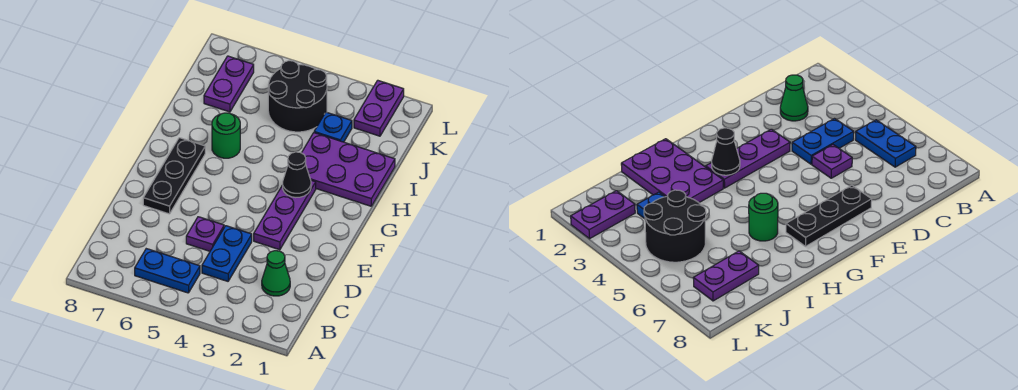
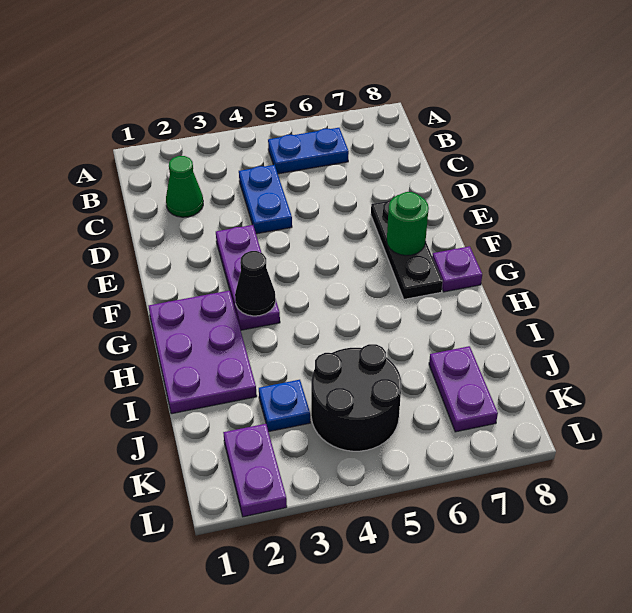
purple plate D5 level 1 -> purple plate G8 level 1
purple plate H1:I3 level 1 -> purple plate G1:I2 level 1
green round brick H6 level 1 -> green round brick F7 level 2

